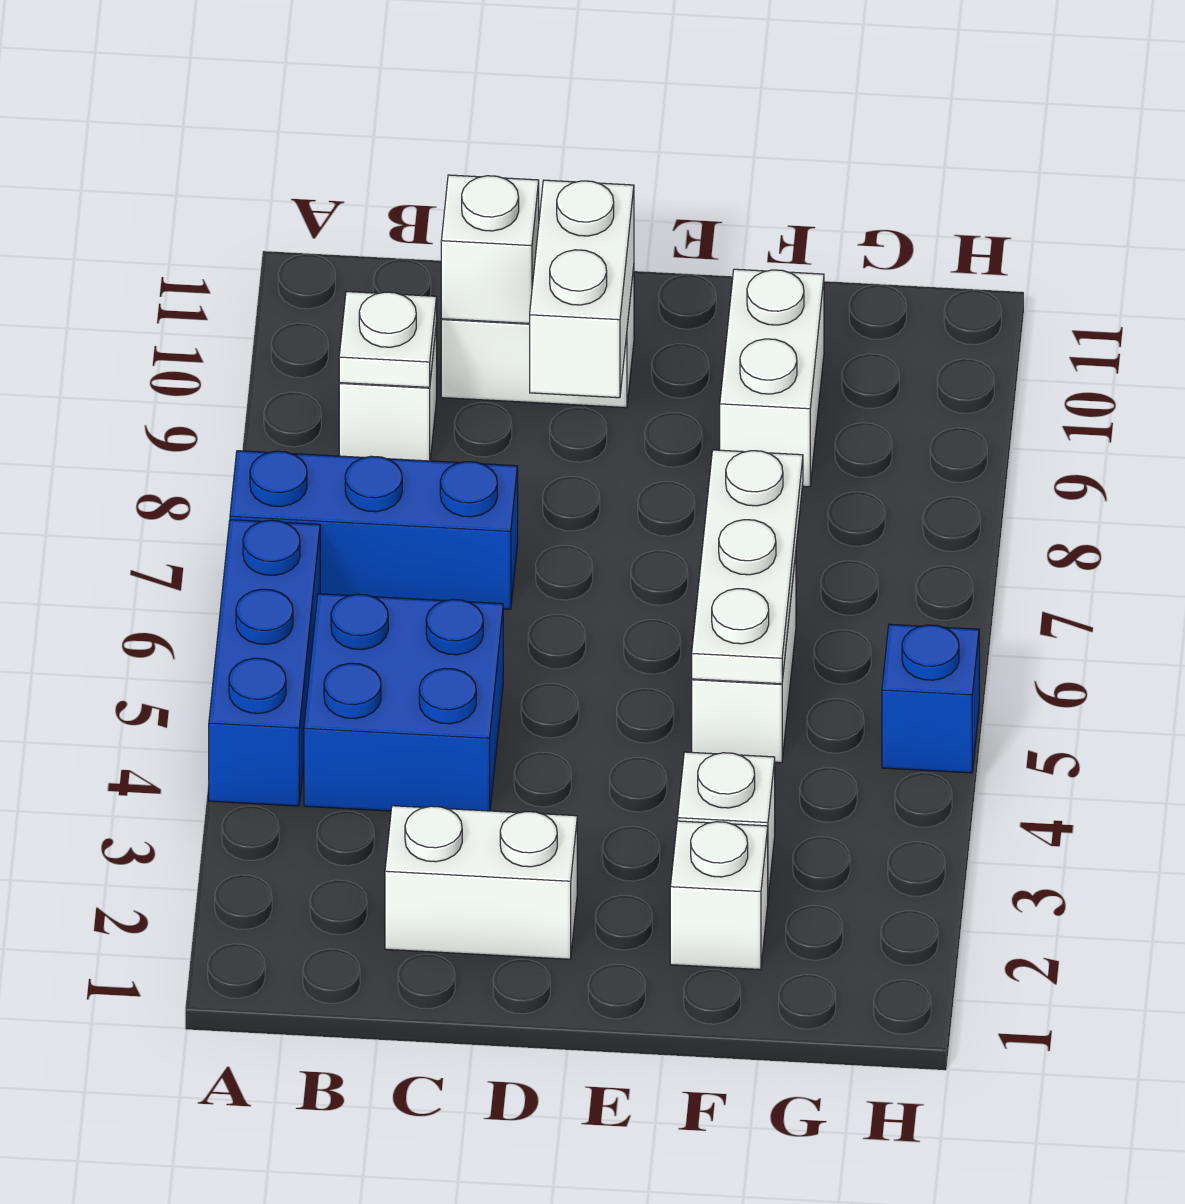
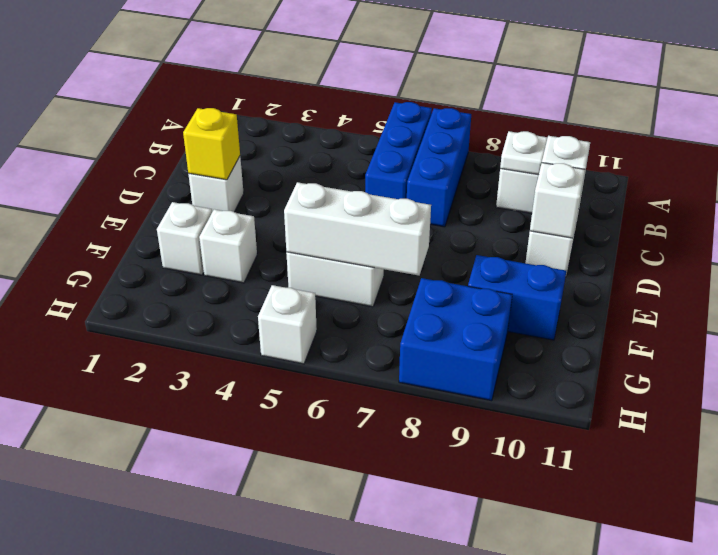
blue brick A4:A6 level 1 -> blue brick A6:C6 level 1
blue brick B4:C5 level 1 -> blue brick G8:H9 level 1
white brick C2:D2 level 1 -> white brick D2 level 1
none -> yellow brick D2 level 2
white brick D9:D10 level 2 -> white brick D10 level 2
white plate F5:F7 level 2 -> white brick F5:F7 level 2
white brick F9:F10 level 1 -> blue brick F9:F10 level 1
blue brick H5 level 1 -> white brick H5 level 1

